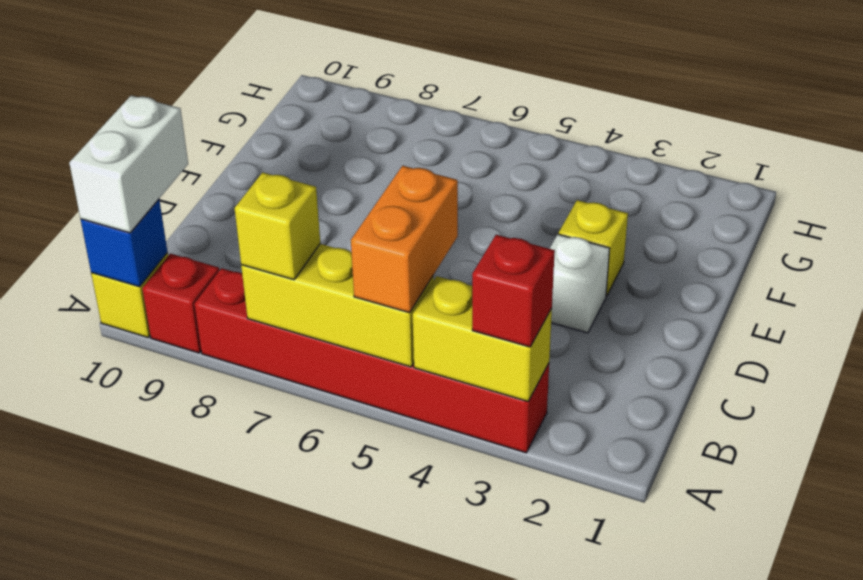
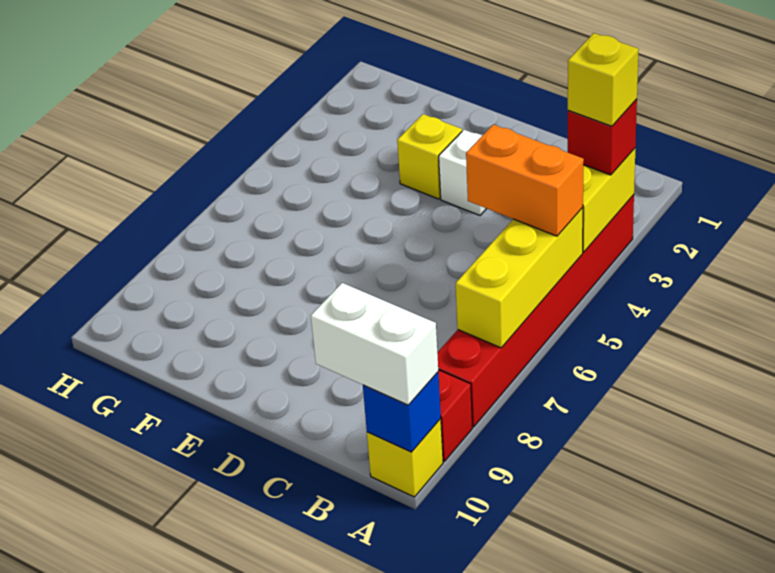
yellow brick A7 level 3 -> yellow brick A3 level 4

